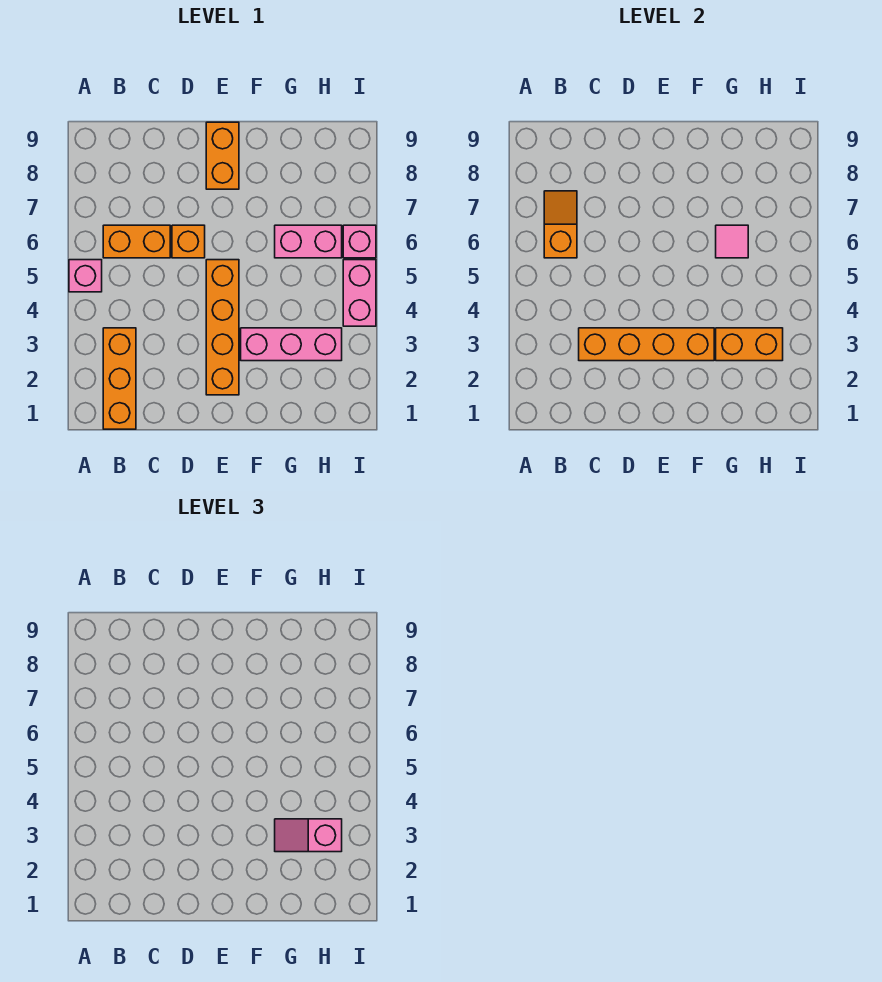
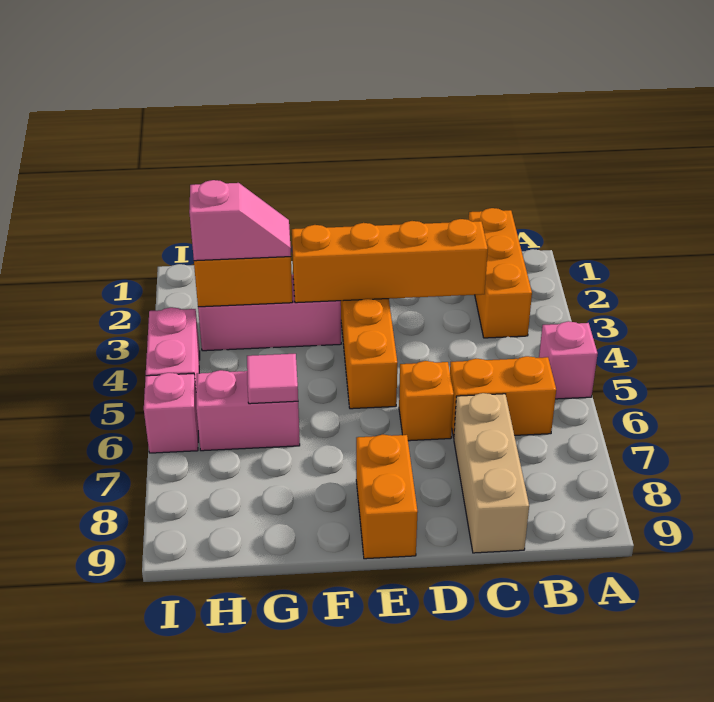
orange slope B6:B7 level 2 top 6 -> none
none -> tan brick C7:C9 level 1

